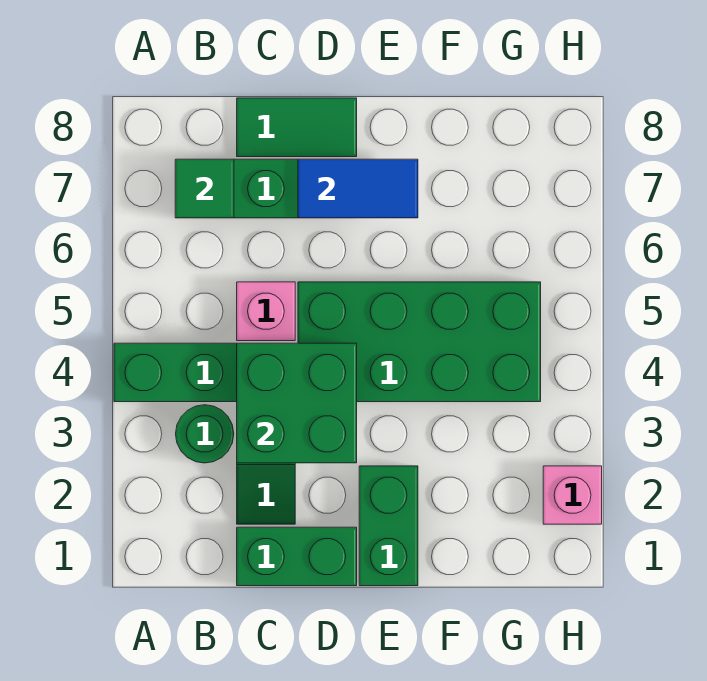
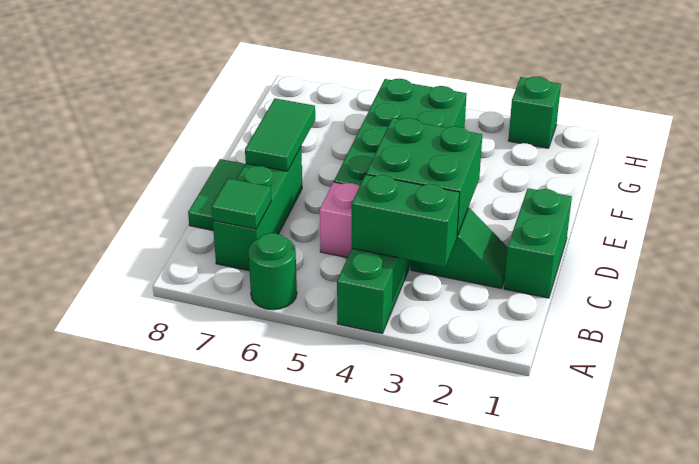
green round brick B3 level 1 -> green round brick A6 level 1
blue tile D7:E7 level 2 -> green tile D7:E7 level 2
green brick E1:E2 level 1 -> green brick B3:B4 level 2
pink brick H2 level 1 -> green brick H2 level 1

